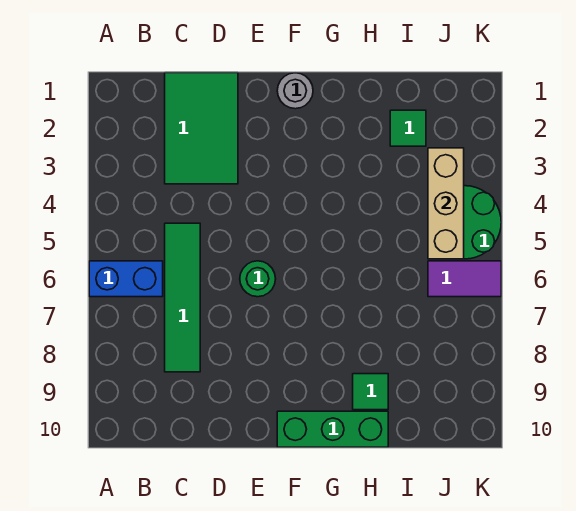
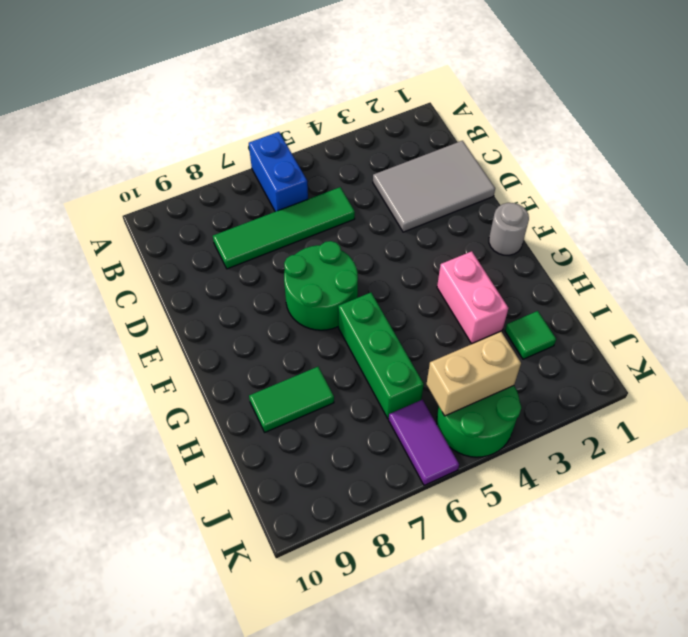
green tile C1:D3 level 1 -> grey tile C1:D3 level 1
green round brick E6 level 1 -> green round brick E6:F7 level 1
green brick F10:H10 level 1 -> green brick G6:I6 level 1
none -> pink brick G3:H3 level 1
green tile H9 level 1 -> green tile H8:H9 level 1
tan brick J3:J5 level 2 -> tan brick J4:J5 level 2

